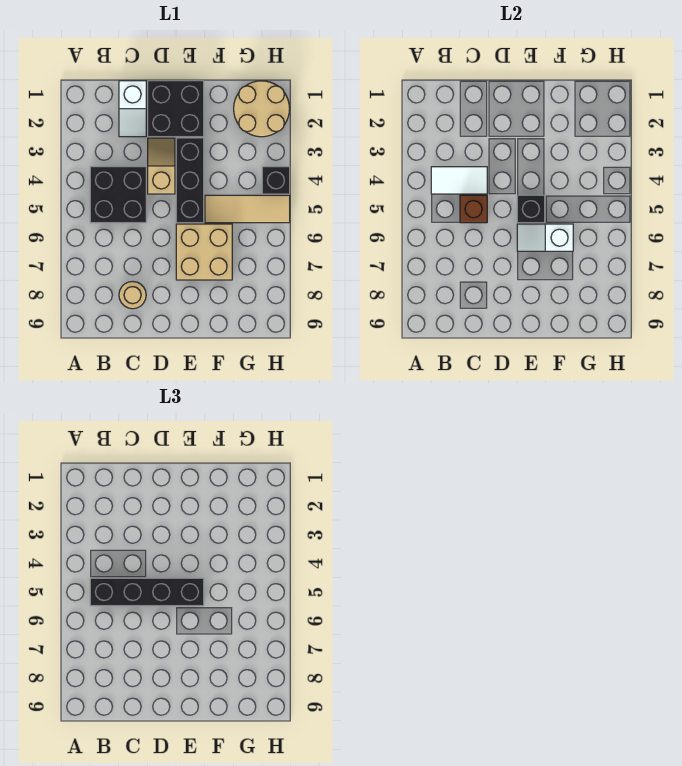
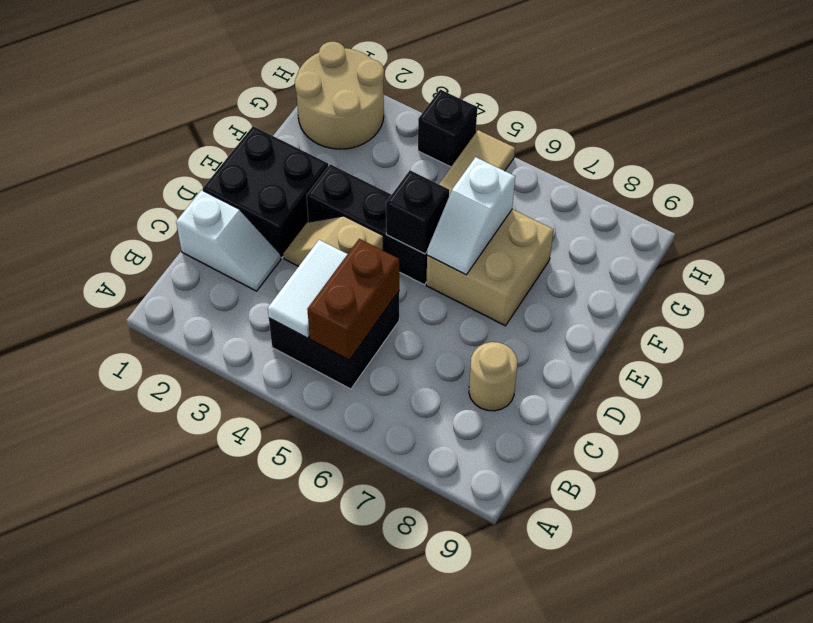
black brick B5:E5 level 3 -> none
brown brick C5 level 2 -> brown brick B5:C5 level 2

